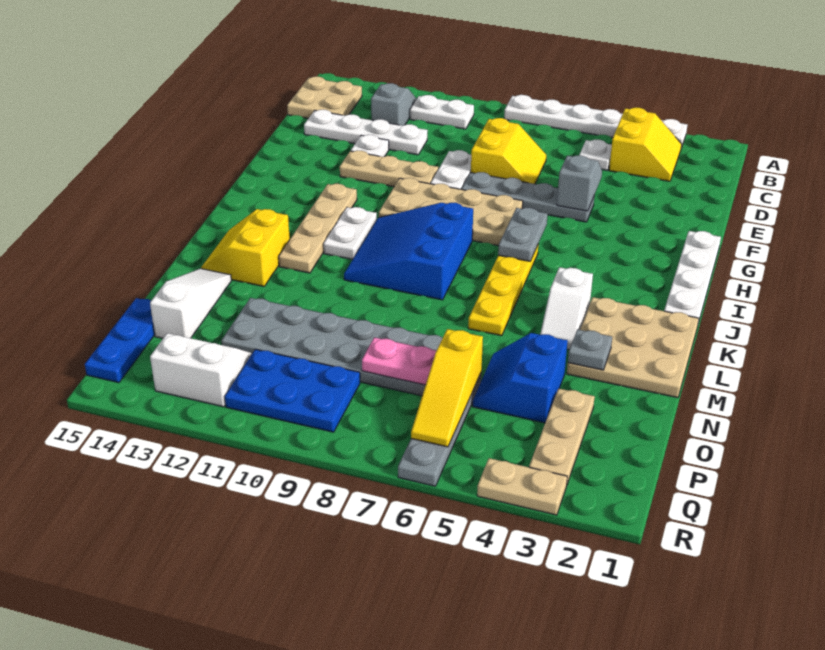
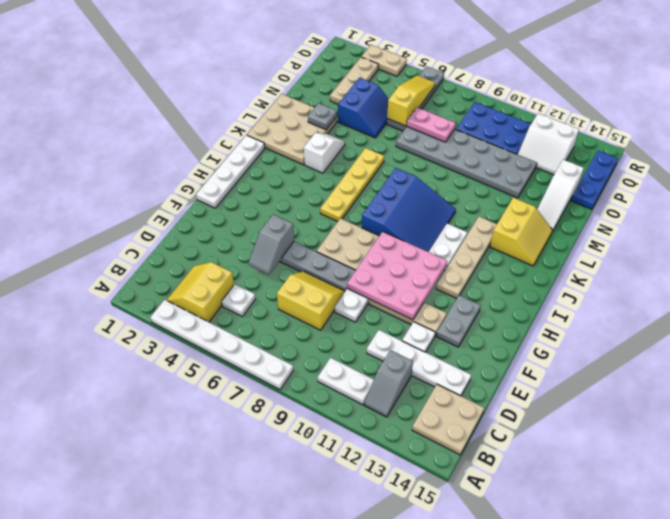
yellow slope D7:E8 level 1 top 8 -> yellow slope D7:E8 level 1 top D
none -> pink plate F9:H11 level 2
grey plate H6:I6 level 2 -> grey plate F13:G13 level 1

